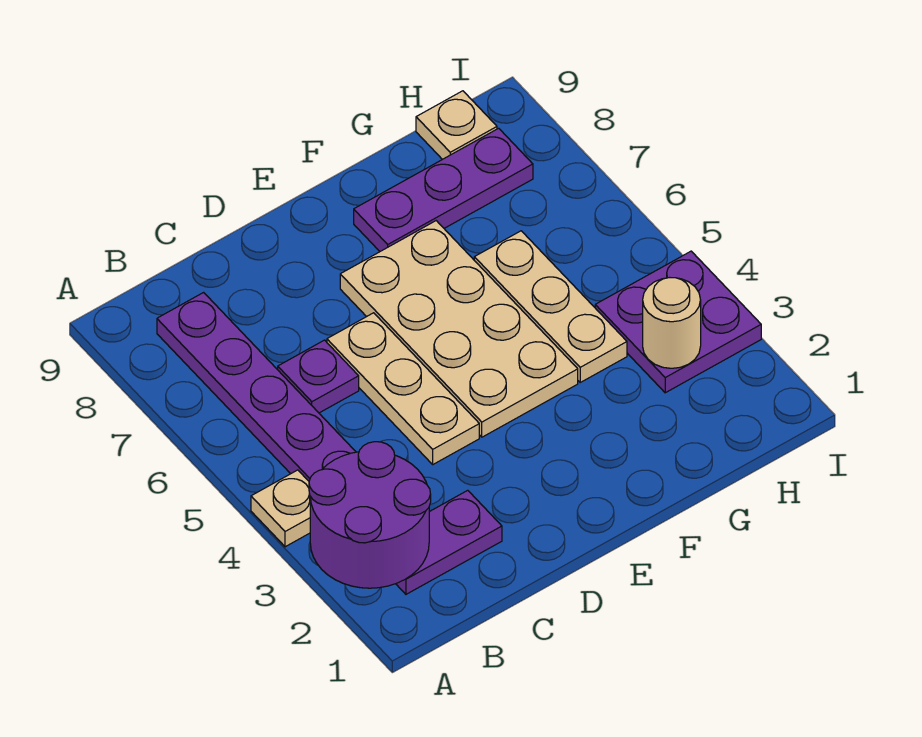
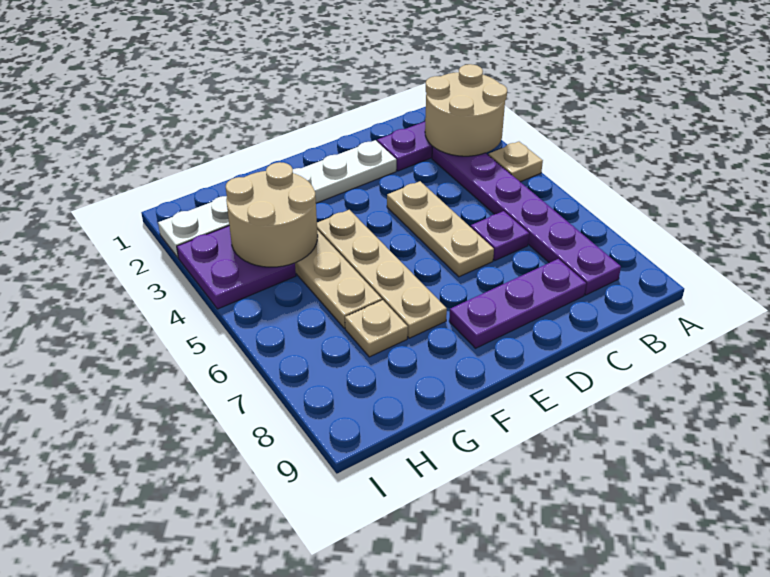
purple round brick A2:B3 level 2 -> tan round brick A2:B3 level 2
none -> white plate D2:I2 level 1
tan plate E4:F7 level 1 -> tan plate F4:F7 level 1
purple plate F8:H8 level 1 -> purple plate C8:E8 level 1
tan round brick H3 level 2 -> tan round brick G3:H4 level 2
tan plate H9 level 1 -> tan plate G7 level 1

